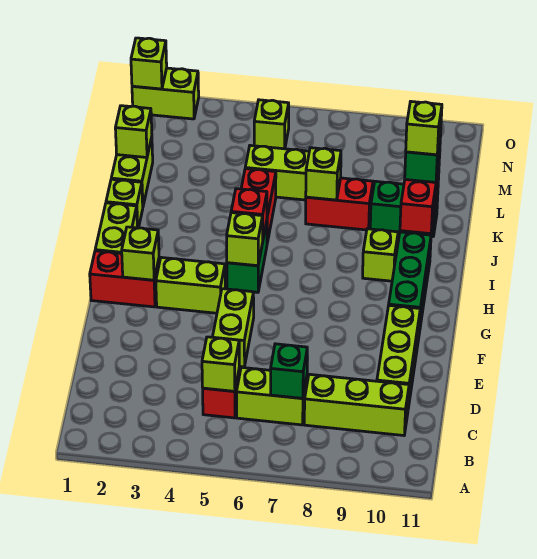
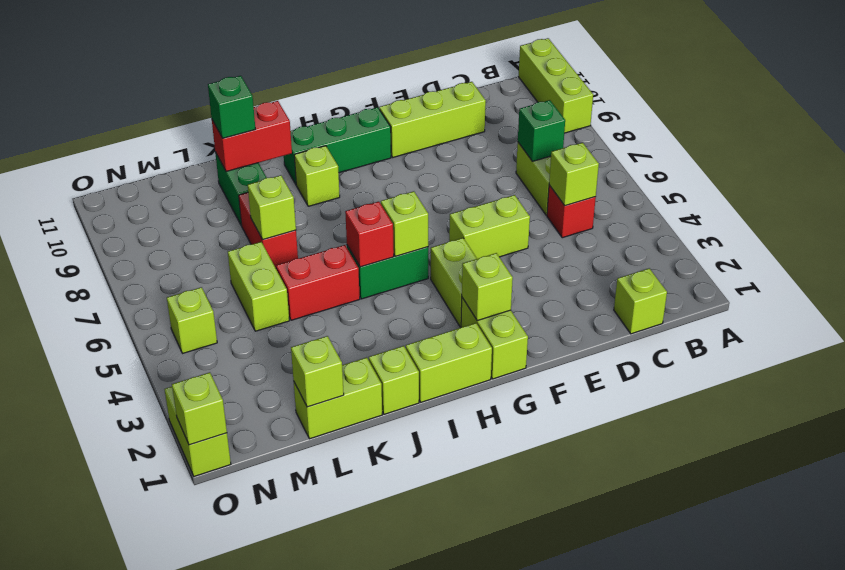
lime brick C8:C10 level 1 -> lime brick A9:A11 level 1
red brick G1:G2 level 1 -> lime brick G1:G2 level 1
lime brick K10 level 4 -> lime brick C1 level 1

